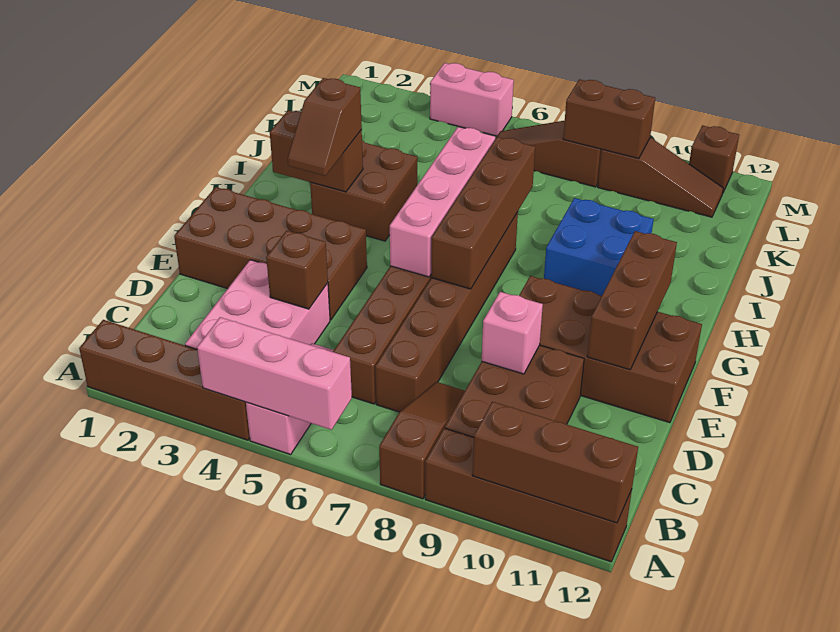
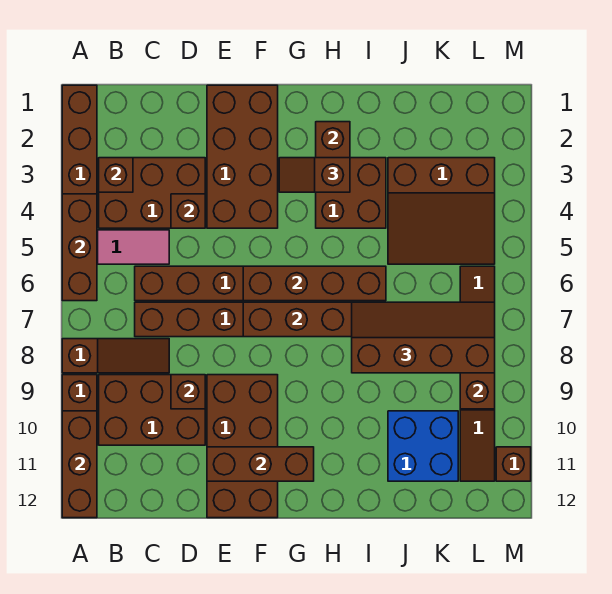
pink brick A4:A6 level 2 -> brown brick A4:A6 level 2
pink brick B3:D4 level 1 -> brown brick B3:D4 level 1
none -> brown brick B3 level 2
pink brick D9 level 2 -> brown brick D9 level 2
pink brick F6:I6 level 2 -> brown brick F6:I6 level 2
blue brick H9:I10 level 1 -> blue brick J10:K11 level 1
none -> brown slope I7:L8 level 3 top 8
none -> brown slope J3:L5 level 1 top 3
pink brick M4:M5 level 1 -> none

